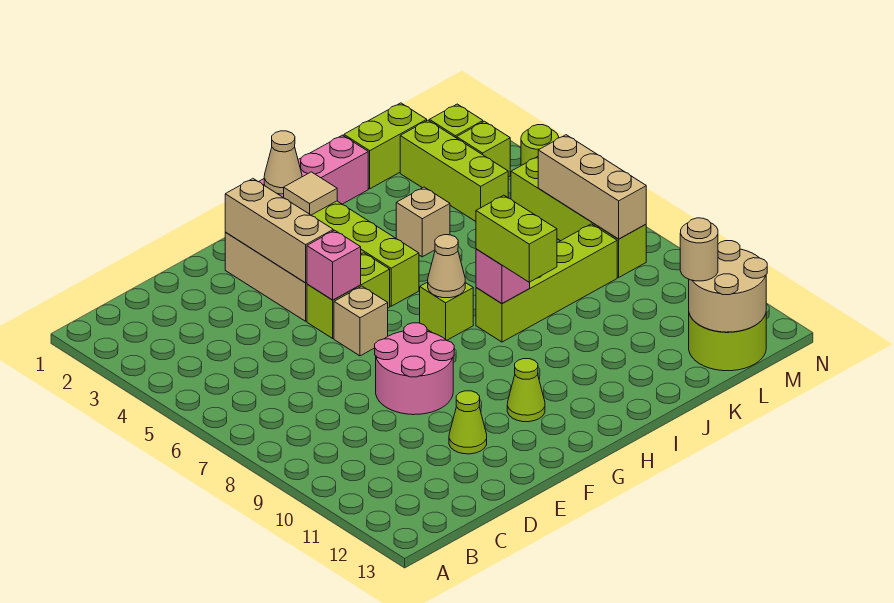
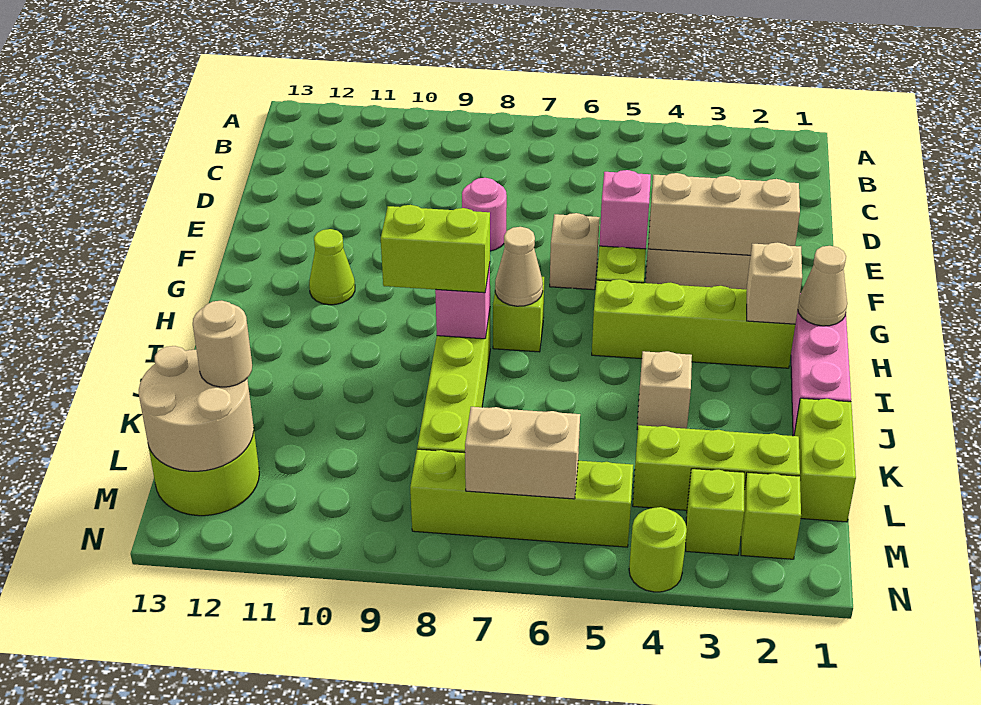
pink round brick E8:F9 level 1 -> pink round brick E8 level 1
lime cone E11 level 1 -> none
tan tile H2 level 2 -> tan brick H2 level 2
tan brick M6:M8 level 2 -> tan brick M6:M7 level 2

